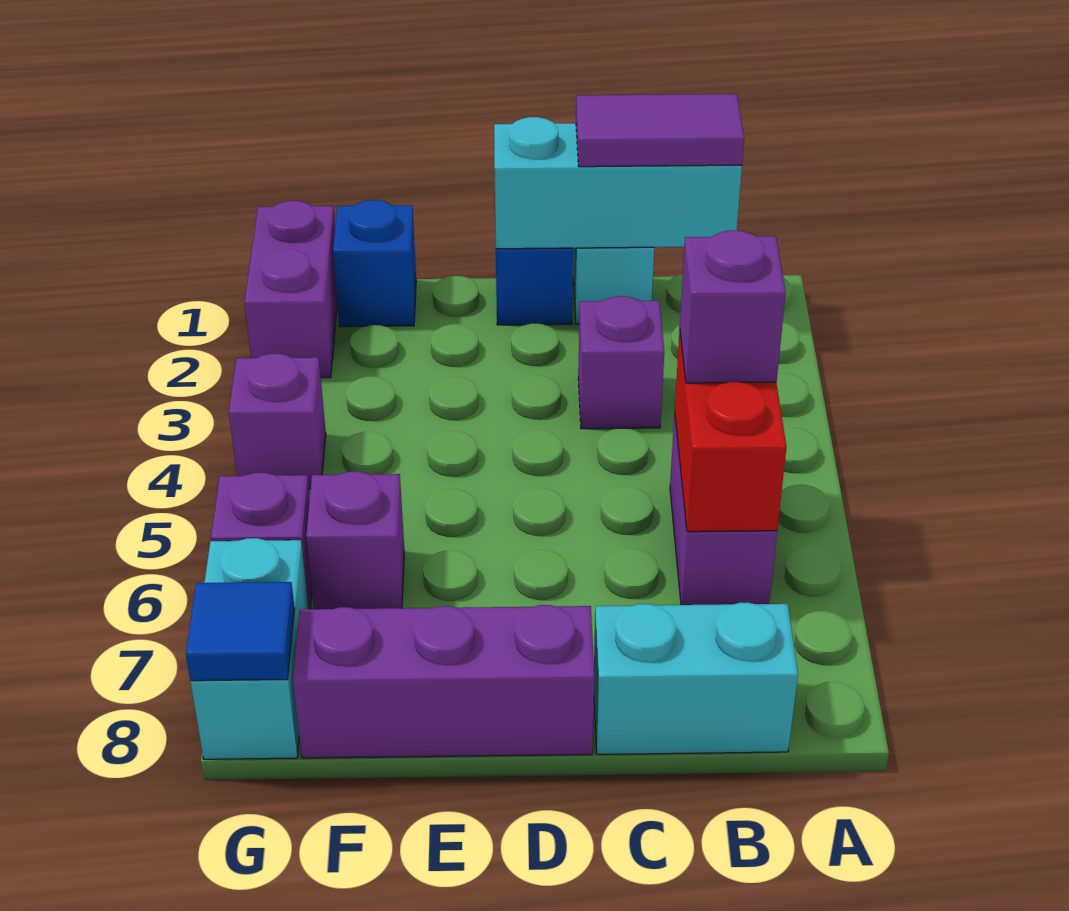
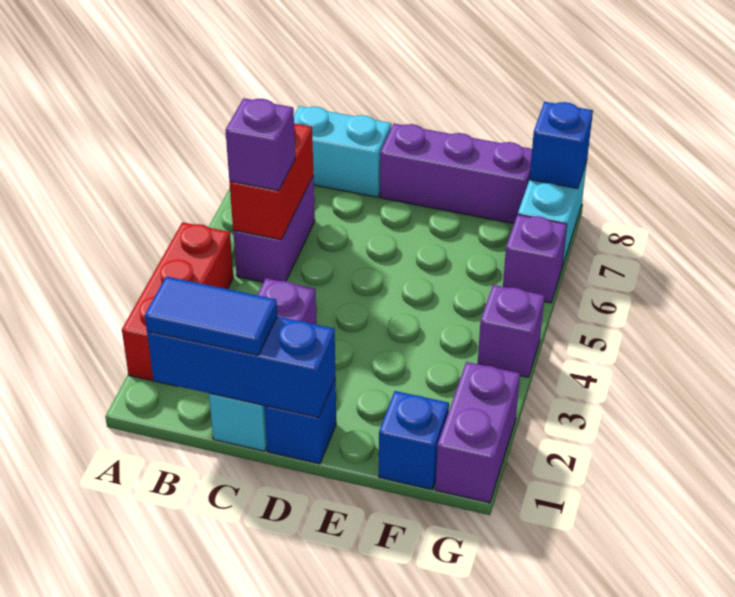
none -> red brick A2:A4 level 1
cyan brick B1:D1 level 2 -> blue brick B1:D1 level 2
purple tile B1:C1 level 3 -> blue tile B1:C1 level 3
purple brick F6 level 1 -> none
blue tile G8 level 2 -> blue brick G8 level 2

